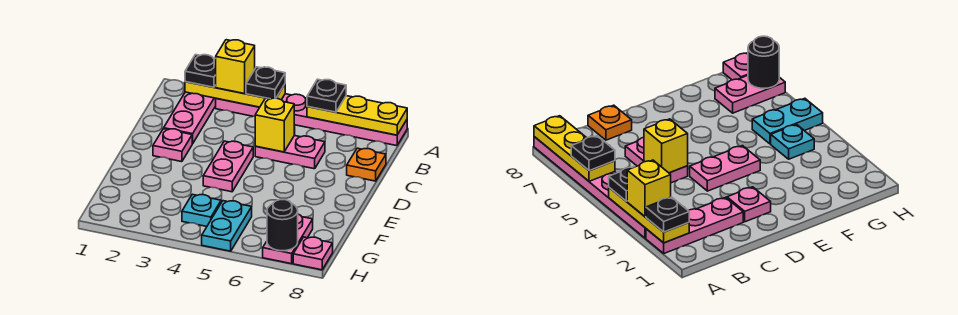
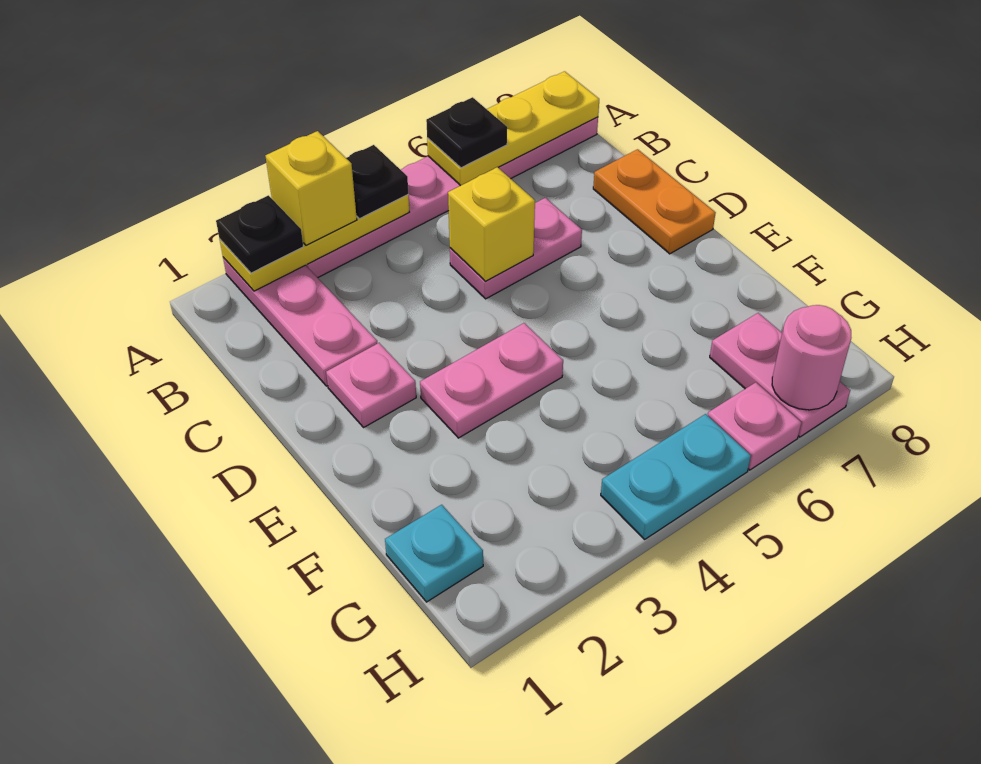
orange plate C8 level 1 -> orange plate C8:D8 level 1
pink plate D4:E4 level 1 -> pink plate E3:E4 level 1
cyan plate G4 level 1 -> cyan plate G1 level 1
cyan plate G5:H5 level 1 -> cyan plate H4:H5 level 1
black round brick H7 level 2 -> pink round brick H7 level 2
pink plate H8 level 1 -> pink plate H6 level 1

